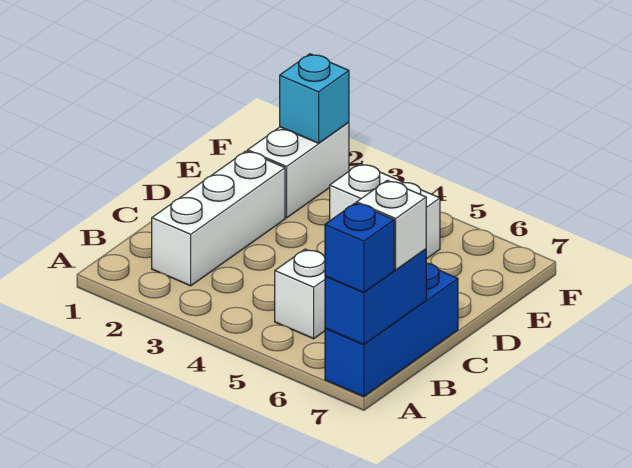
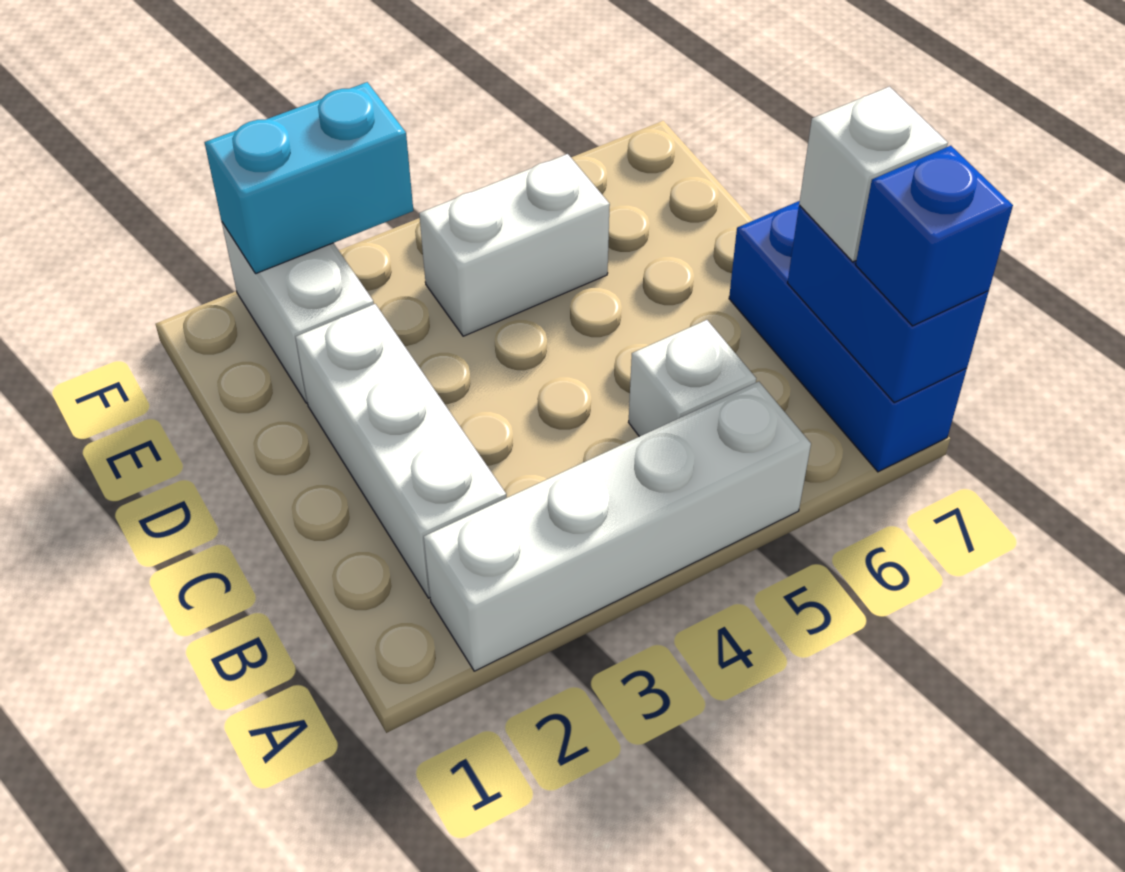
none -> white brick A2:A5 level 1
cyan brick F2 level 2 -> cyan brick F2:F3 level 2

